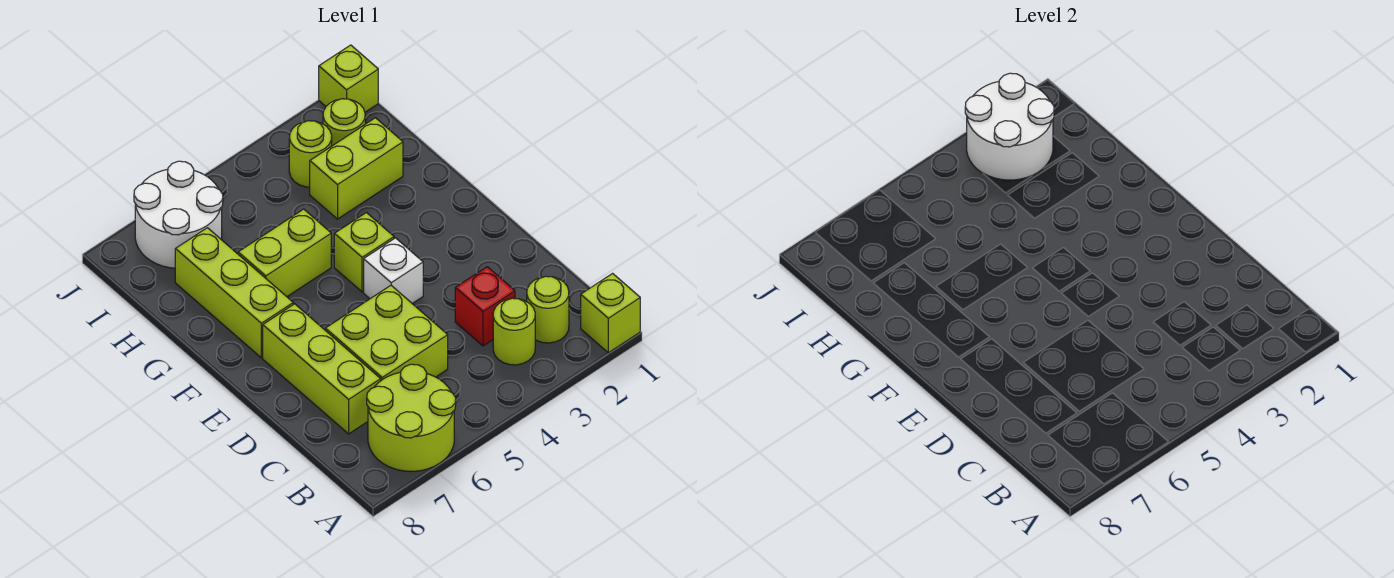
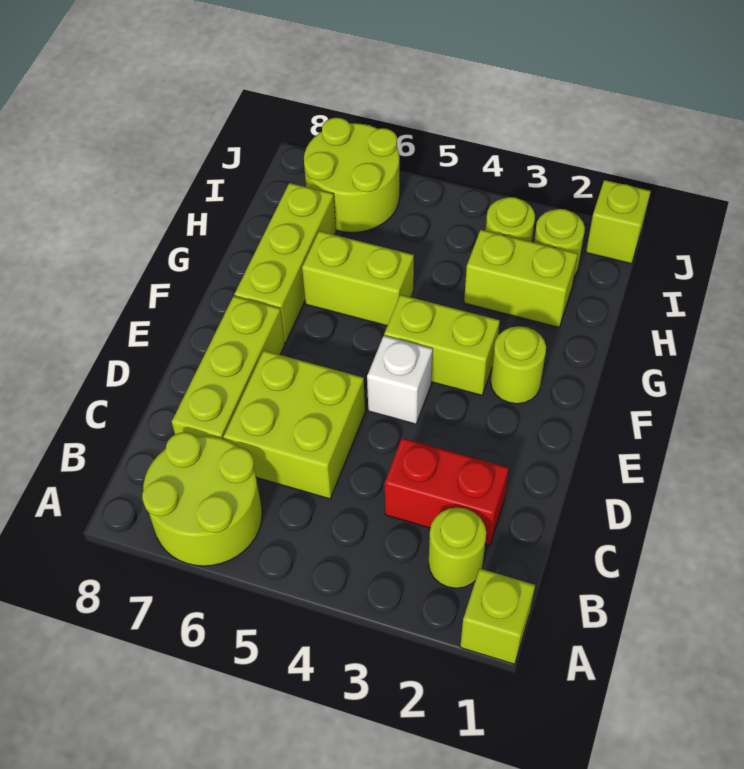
lime round brick B3 level 1 -> lime round brick F2 level 1
red brick C3 level 1 -> red brick C2:C3 level 1
lime brick F4 level 1 -> lime brick F3:F4 level 1
white round brick I2:J3 level 2 -> none
white round brick I6:J7 level 1 -> lime round brick I6:J7 level 1

